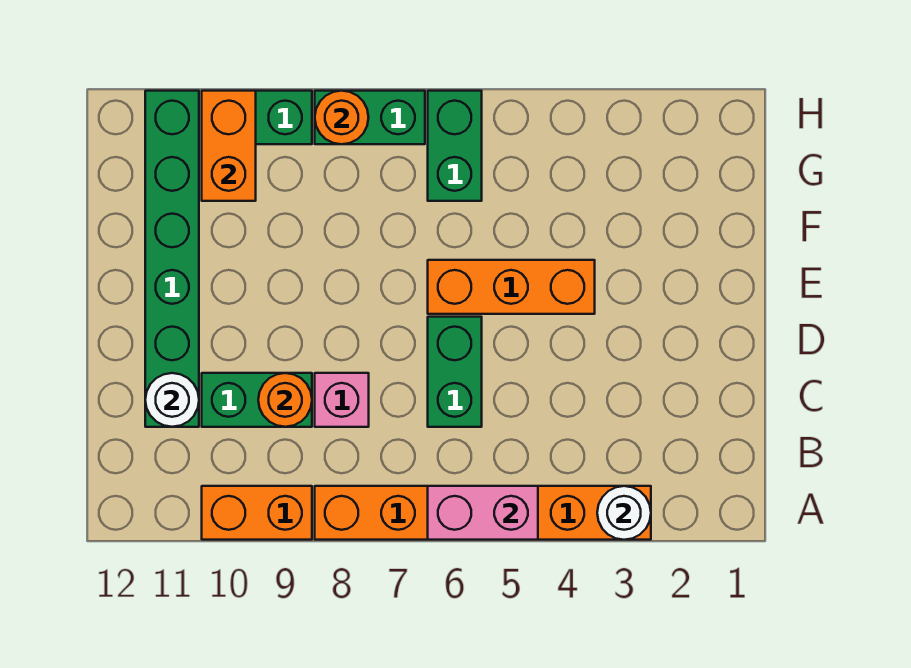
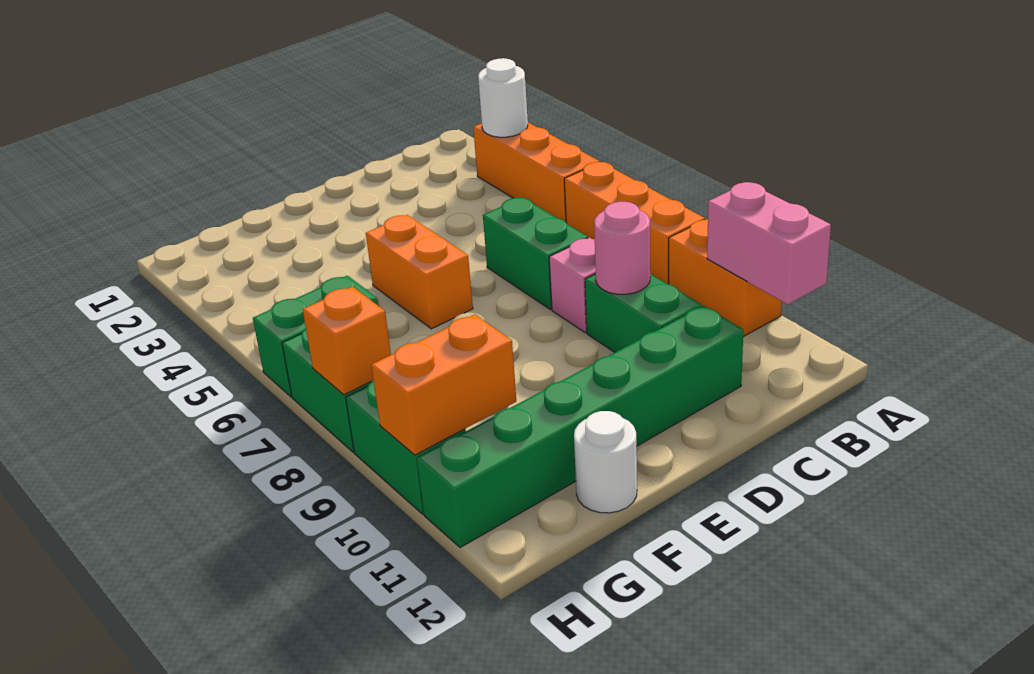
pink brick A5:A6 level 2 -> pink brick A10:A11 level 2
green brick C6:D6 level 1 -> green brick C6:C7 level 1
orange round brick C9 level 2 -> pink round brick C9 level 2
white round brick C11 level 2 -> white round brick F12 level 1
orange brick E4:E6 level 1 -> orange brick E5:E6 level 1
orange round brick H8 level 2 -> orange brick H8 level 2

